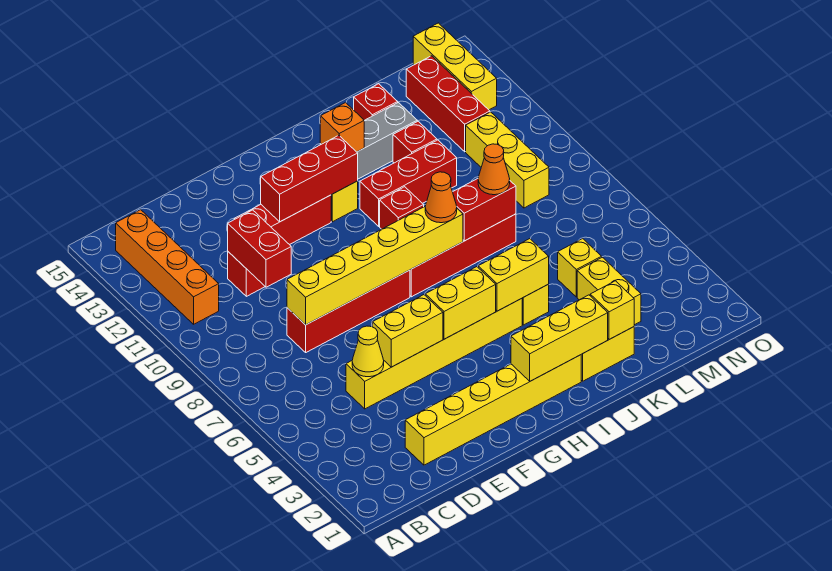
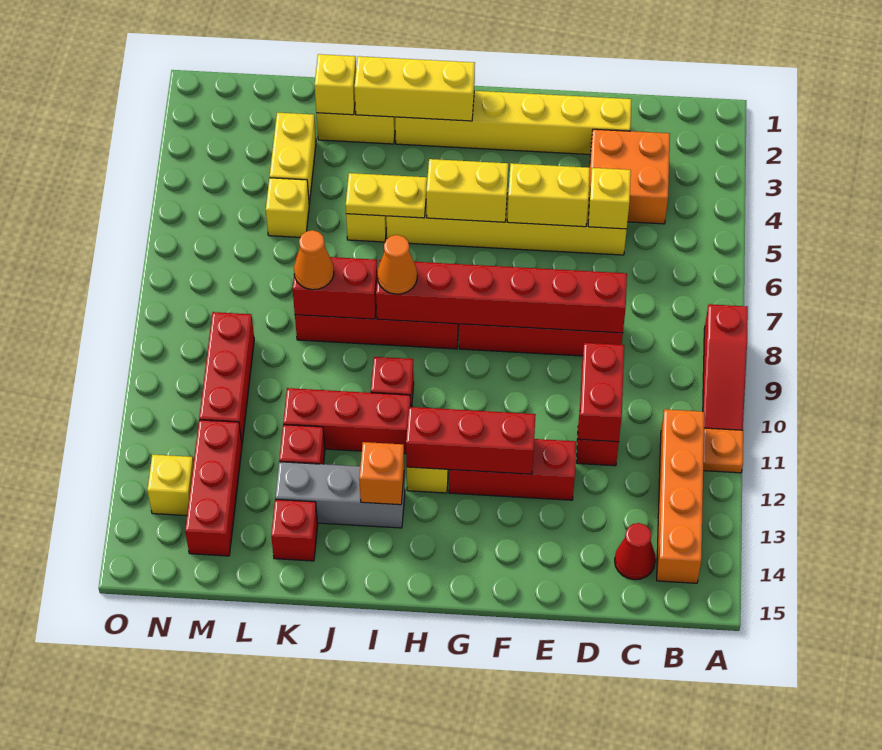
none -> red slope A8:A10 level 1 top 8
none -> orange plate A11 level 1
none -> orange brick C3:D4 level 1
none -> red cone C14 level 1
yellow cone D5 level 2 -> yellow brick D5 level 2
yellow brick D8:I8 level 2 -> red brick D8:I8 level 2
yellow brick I5:J5 level 2 -> yellow plate I5:J5 level 2
yellow brick M9:M11 level 1 -> red brick M9:M11 level 1
yellow brick N13:N15 level 1 -> yellow brick N13 level 1

